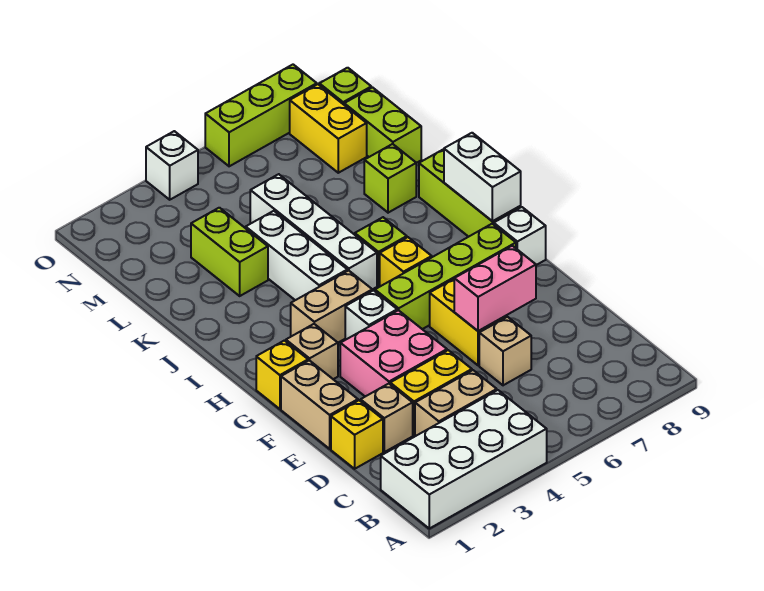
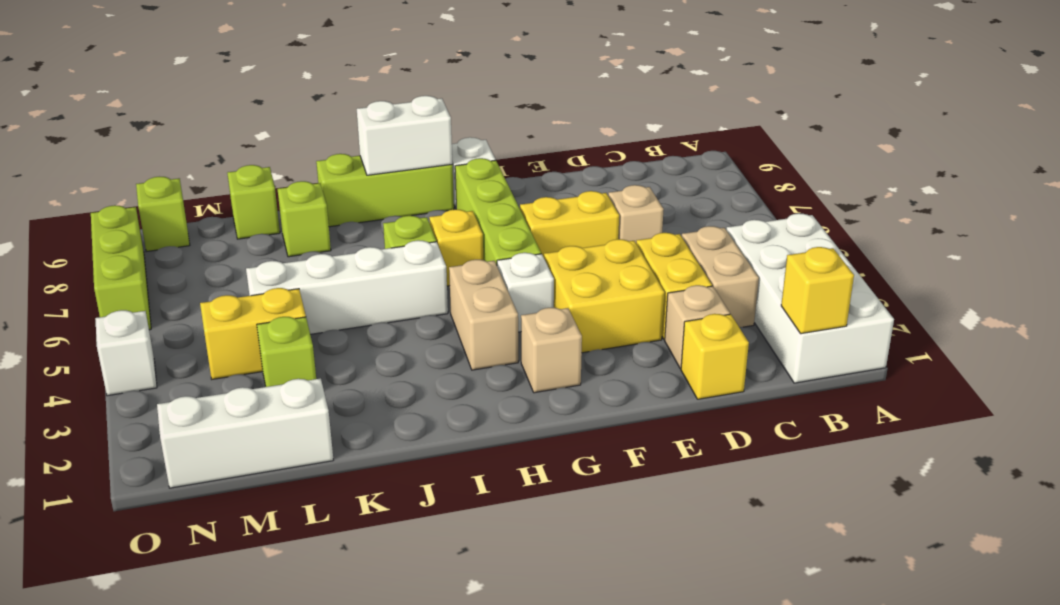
tan brick E1:F1 level 1 -> none
pink brick E3:F4 level 1 -> yellow brick E3:F4 level 1
pink brick E6:E7 level 2 -> none
yellow brick G1 level 1 -> yellow brick B1 level 2
white brick I4:K4 level 1 -> white brick L1:N1 level 1
lime brick K3:L3 level 1 -> lime brick L3 level 1
lime brick L9:M9 level 1 -> lime brick L9 level 1
yellow brick M8:N8 level 1 -> yellow brick L4:M4 level 1

